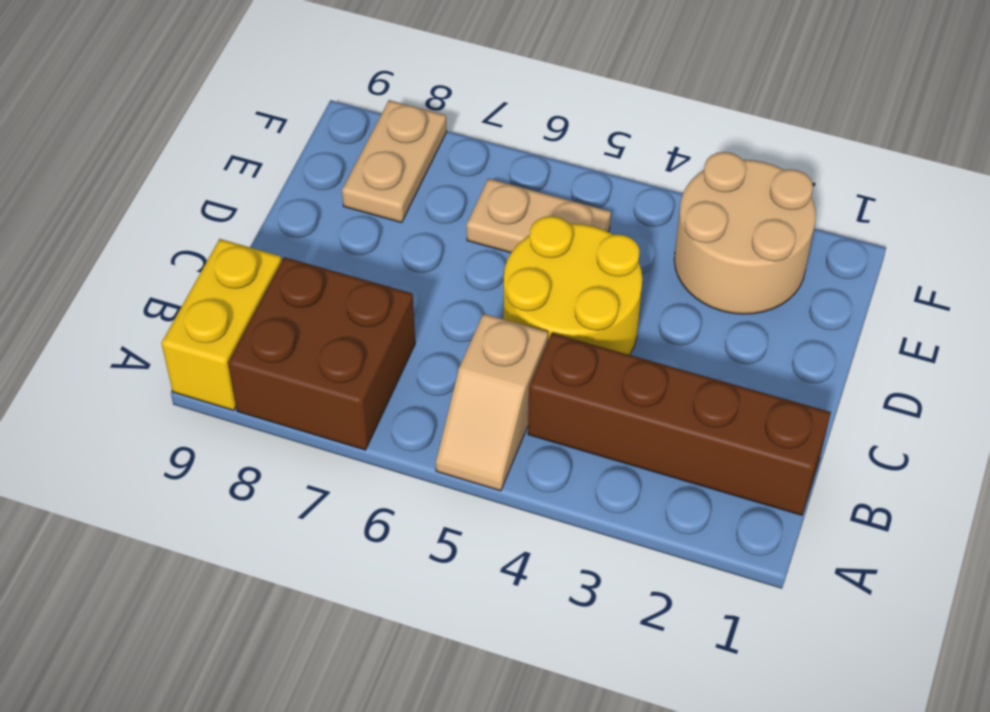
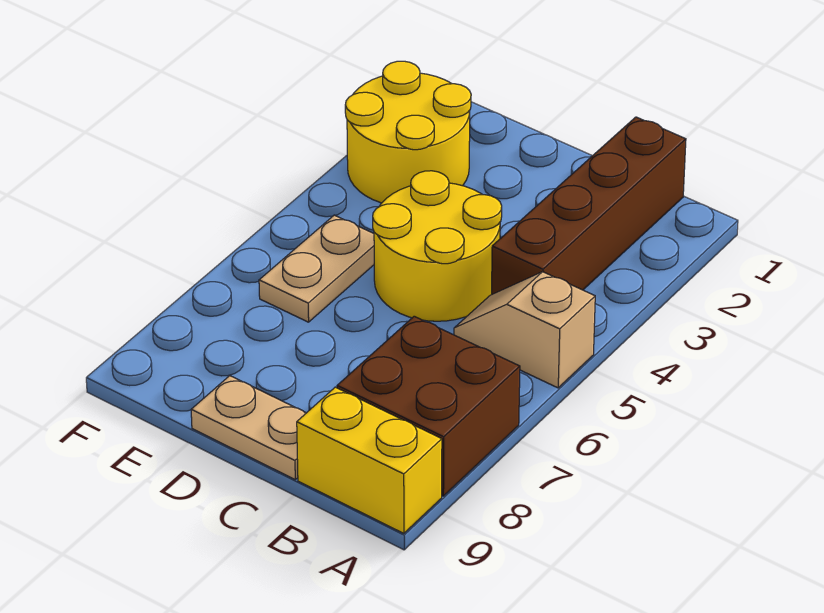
tan slope A5:B5 level 1 top B -> tan slope A5:B5 level 1 top A
tan round brick E2:F3 level 1 -> yellow round brick E2:F3 level 1
tan plate E8:F8 level 1 -> tan plate C9:D9 level 1

